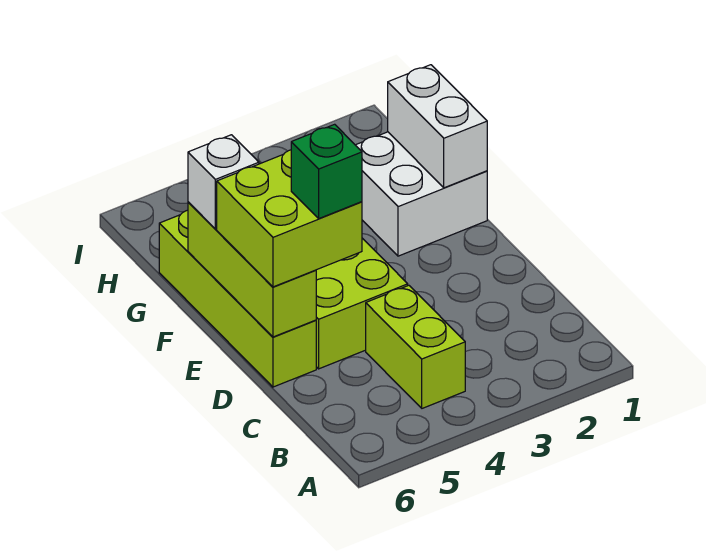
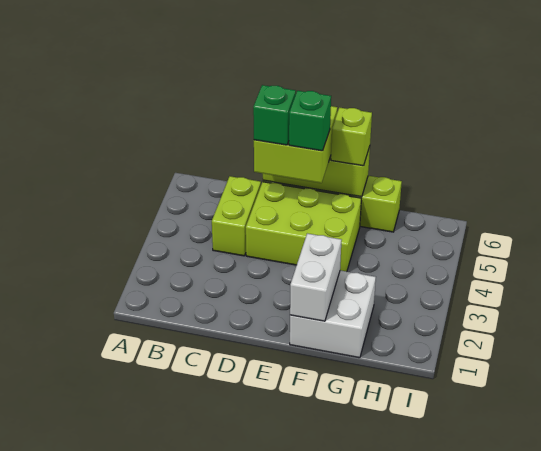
lime brick B4:C4 level 1 -> lime brick C4:C5 level 1
none -> green brick E5 level 4
white brick F1:G1 level 2 -> white brick F1:F2 level 2
white brick F6 level 3 -> lime brick F6 level 3

